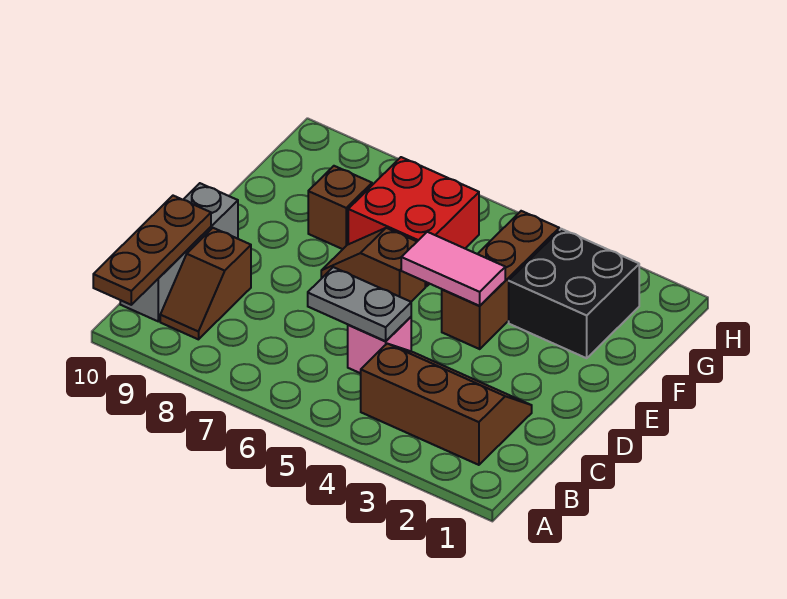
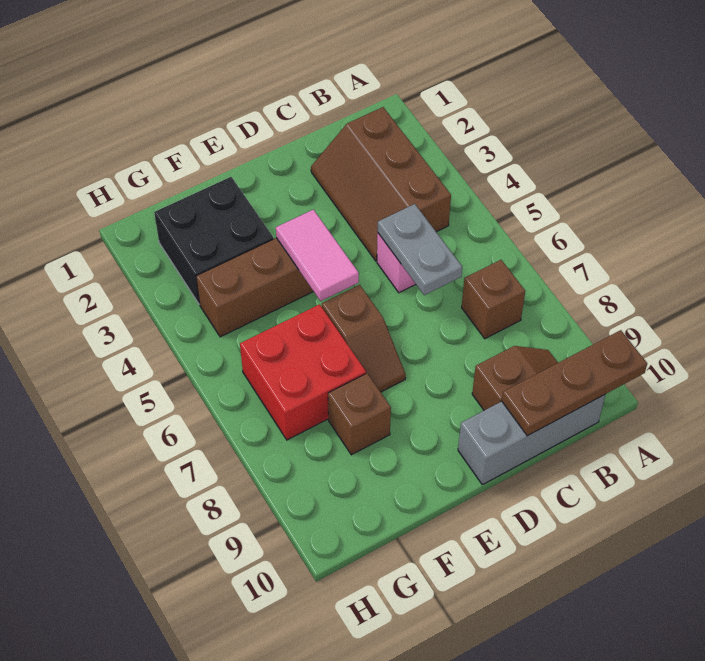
none -> brown brick B7 level 1

